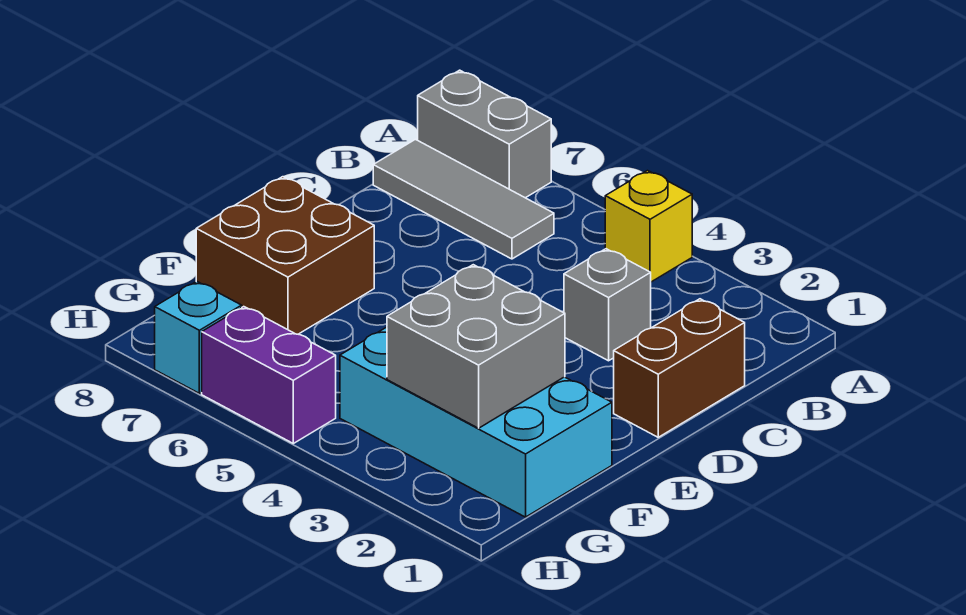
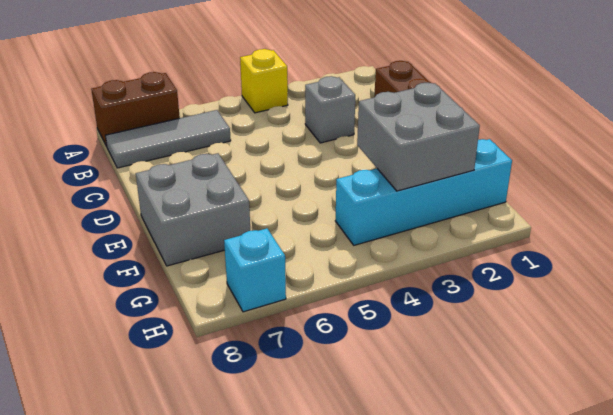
grey brick A7:A8 level 1 -> brown brick A7:A8 level 1
brown brick E7:F8 level 1 -> grey brick E7:F8 level 1
cyan brick F1:G4 level 1 -> cyan brick G1:G4 level 1
purple brick H5:H6 level 1 -> none

